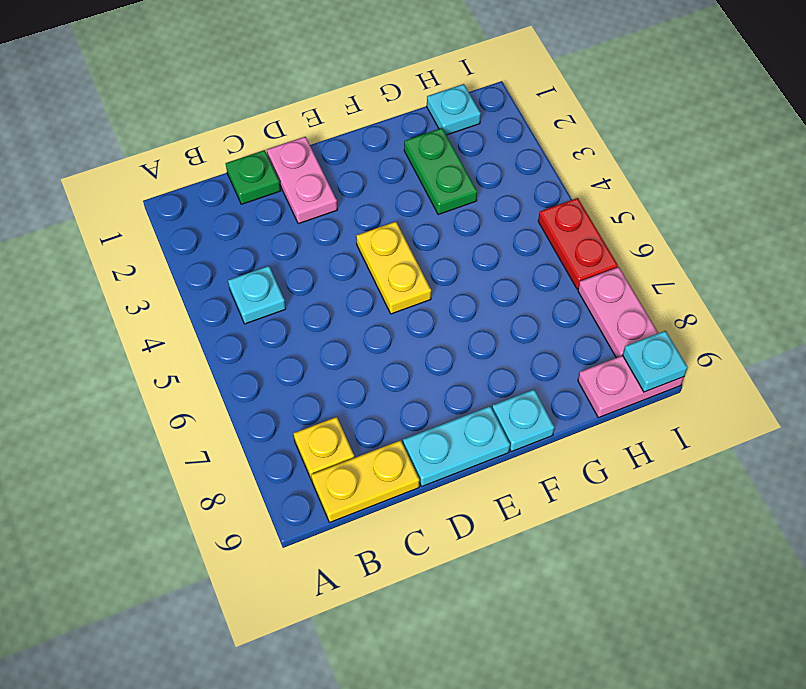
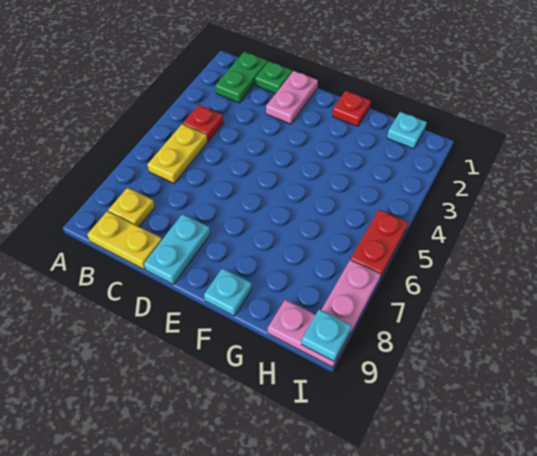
cyan plate B4 level 1 -> red plate B4 level 1
cyan plate D9:E9 level 1 -> cyan plate D8:D9 level 1
yellow plate E4:E5 level 1 -> yellow plate B5:B6 level 1
none -> red plate F1 level 1
green plate G2:G3 level 1 -> green plate B1:B2 level 1

